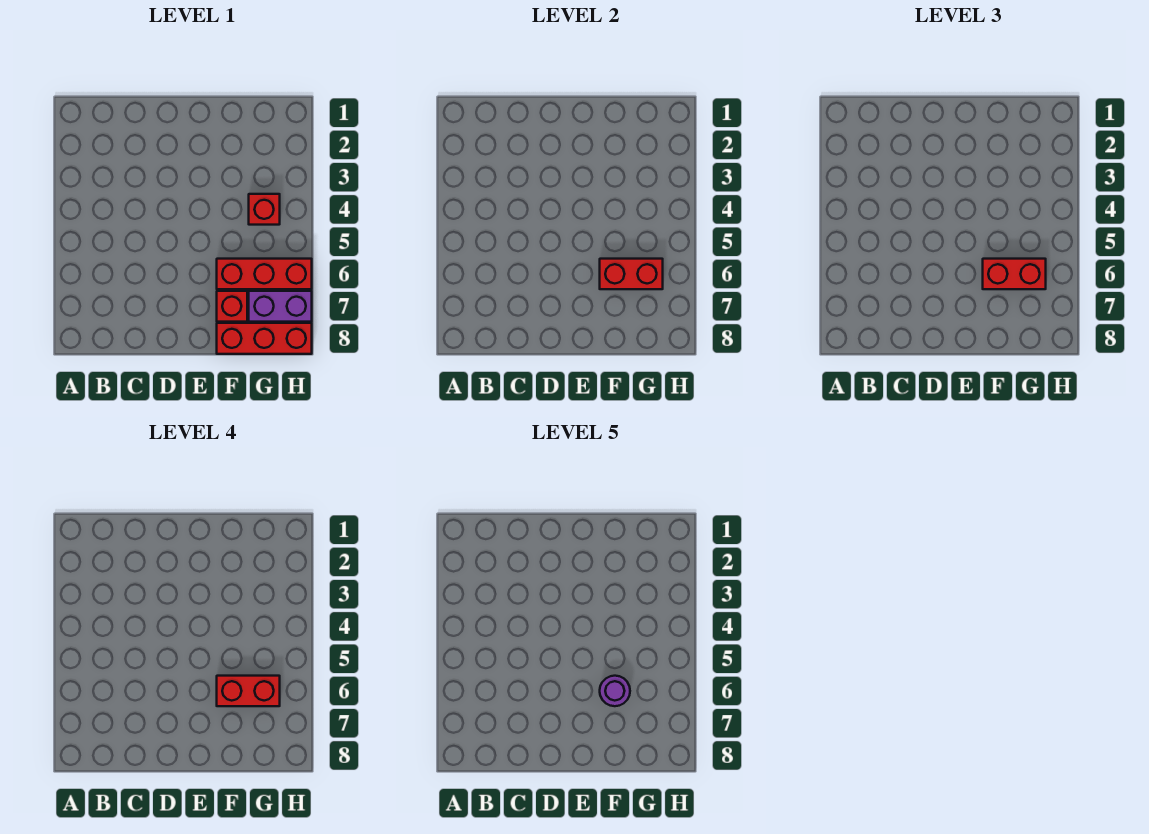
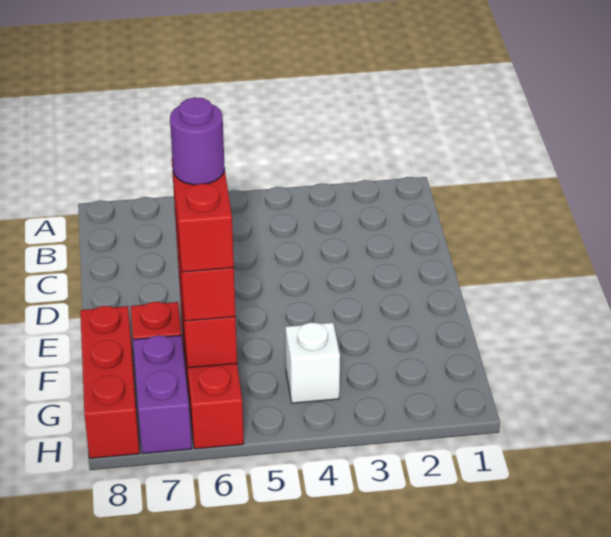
red brick G4 level 1 -> white brick G4 level 1

